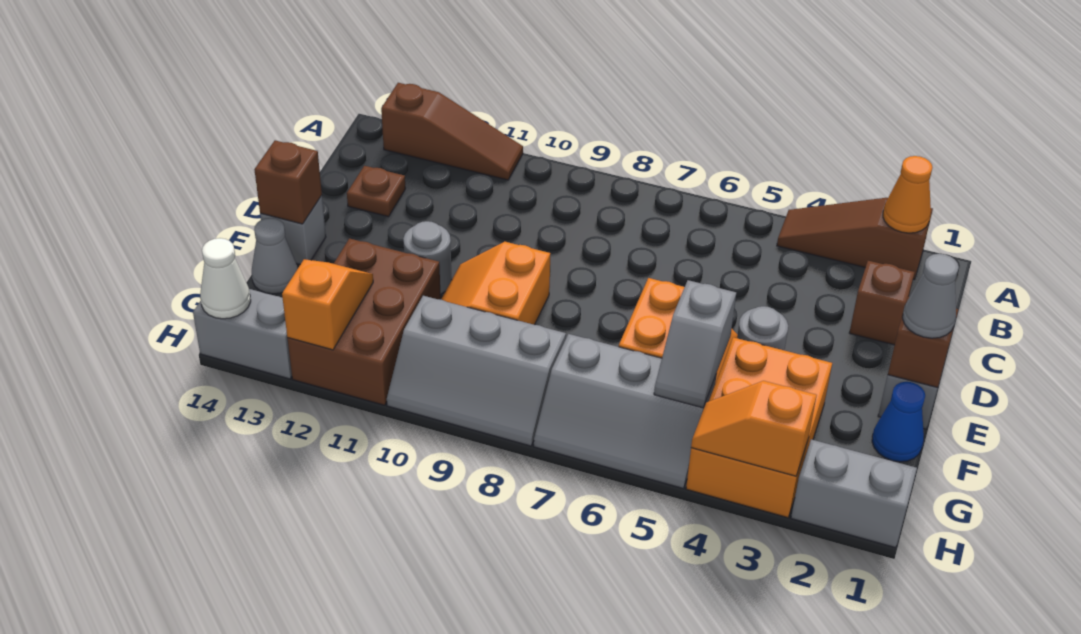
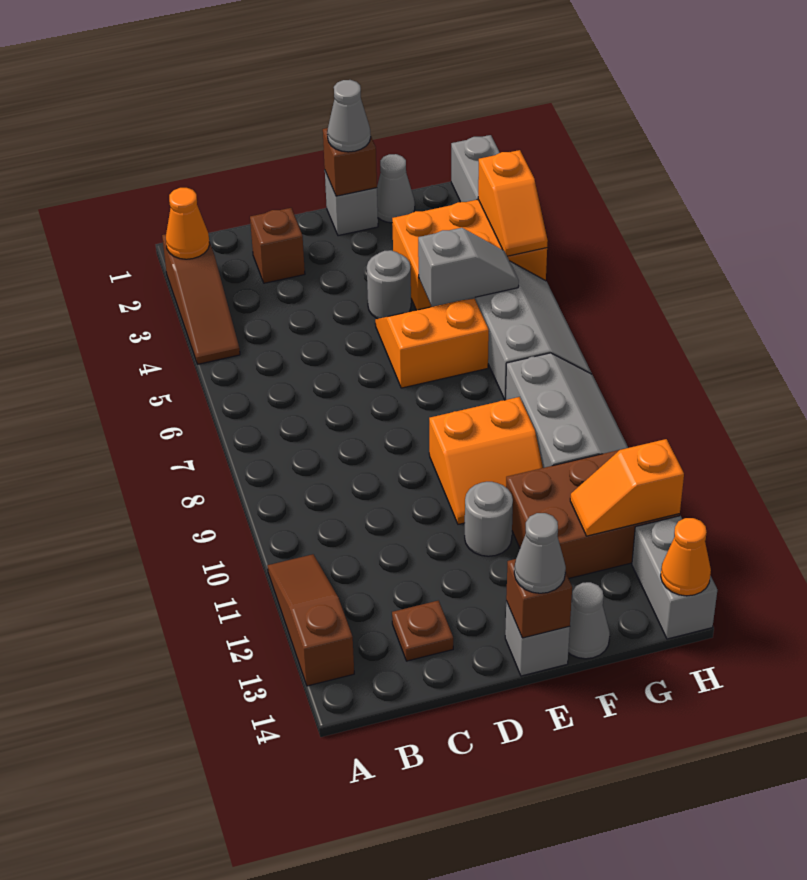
none -> grey cone E14 level 3
blue cone F1 level 1 -> grey cone F1 level 1
white cone H14 level 2 -> orange cone H14 level 2

